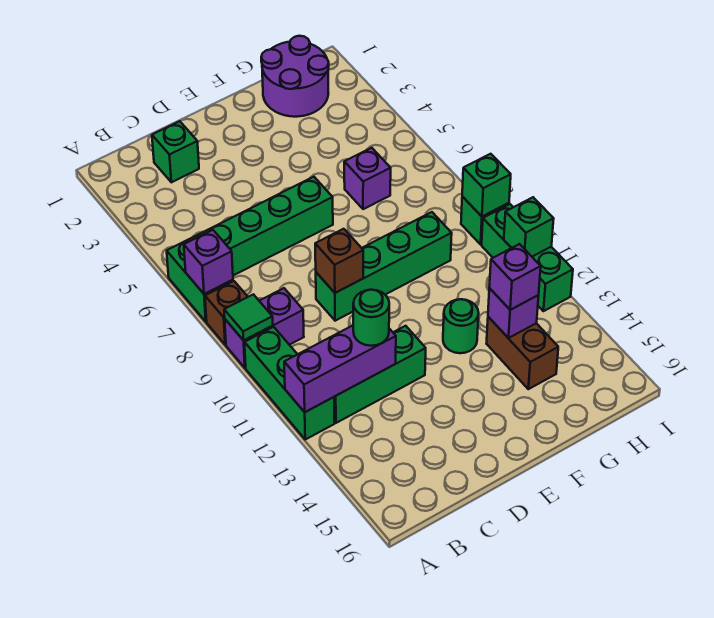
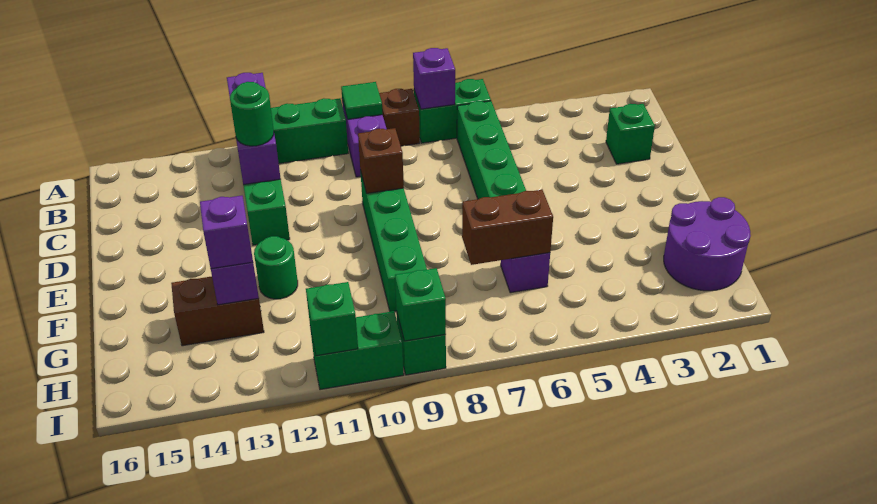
none -> brown brick G6:G7 level 2
green brick I10:I12 level 1 -> green brick I10:I11 level 1

